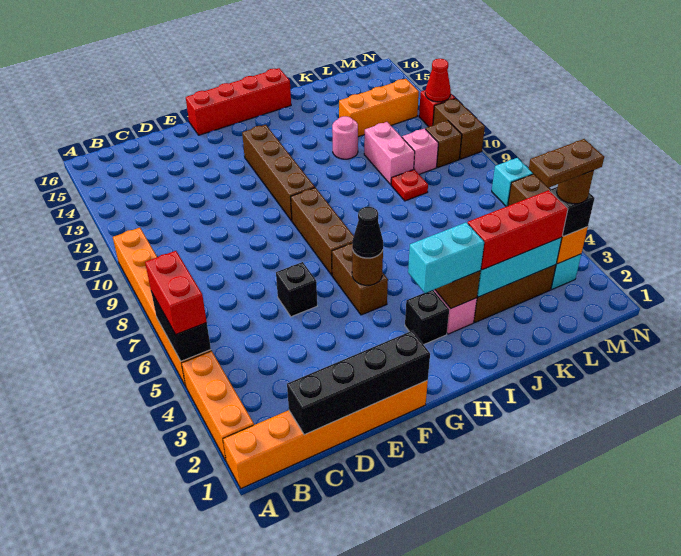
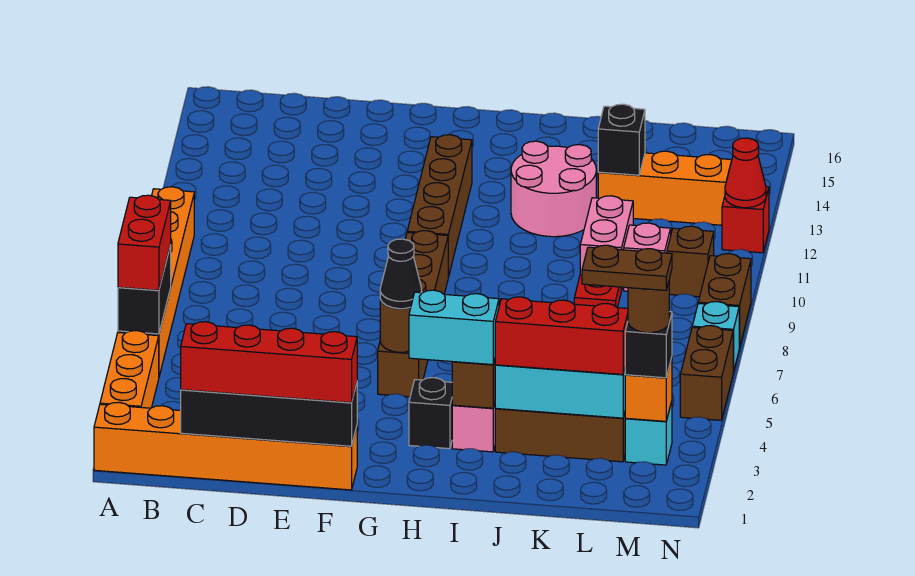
black brick E6 level 1 -> black brick K13 level 2
red brick F16:I16 level 1 -> red brick C1:F1 level 3
pink round brick J12 level 1 -> pink round brick I12:J13 level 1
brown brick N10:N11 level 1 -> brown brick N8:N9 level 1

